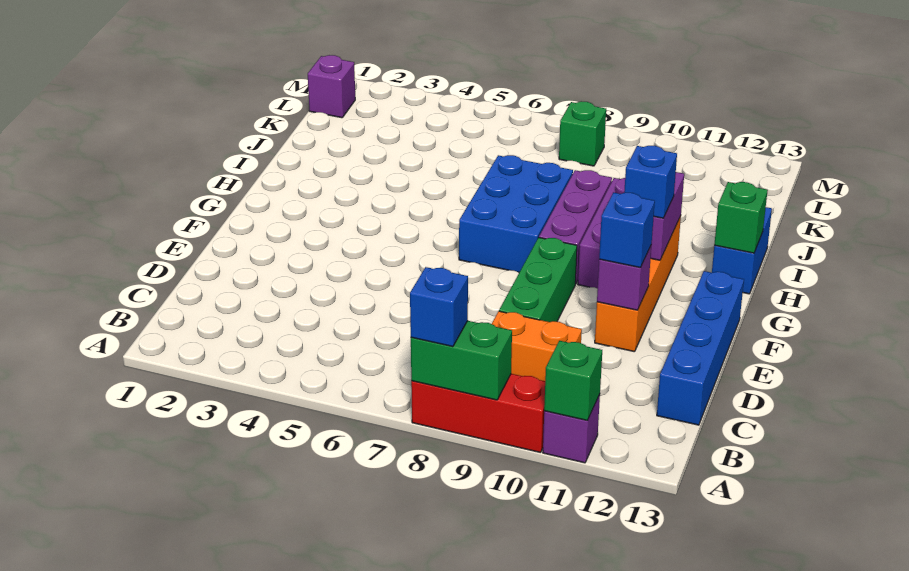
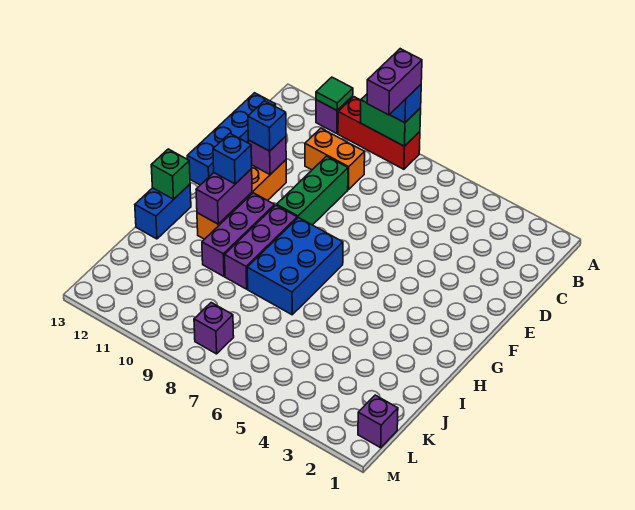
none -> purple brick A8:B8 level 4
green brick A11 level 2 -> green tile A11 level 2
green brick L8 level 1 -> purple brick L8 level 1

